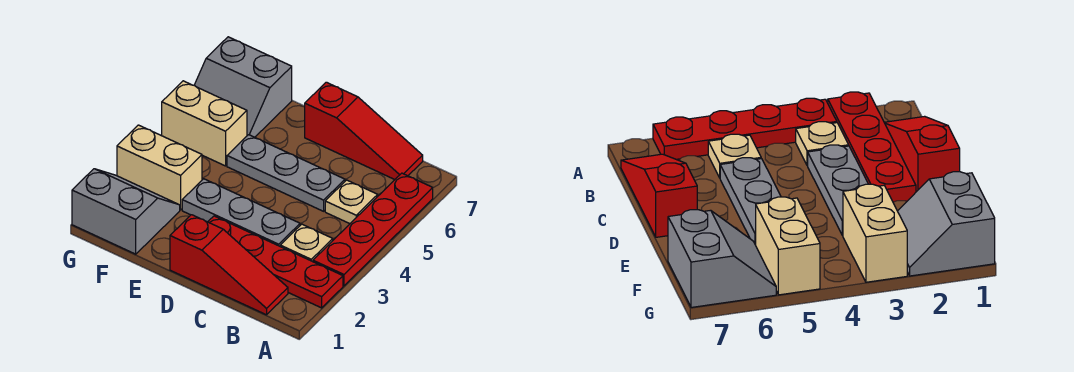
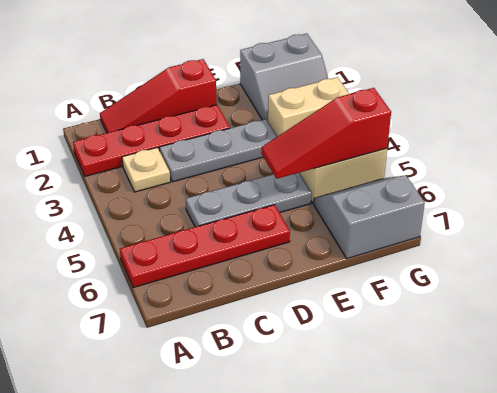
red plate A3:A6 level 1 -> red plate A6:D6 level 1
tan plate B5 level 1 -> none
red slope B7:D7 level 1 top D -> red slope E5:G5 level 2 top G

